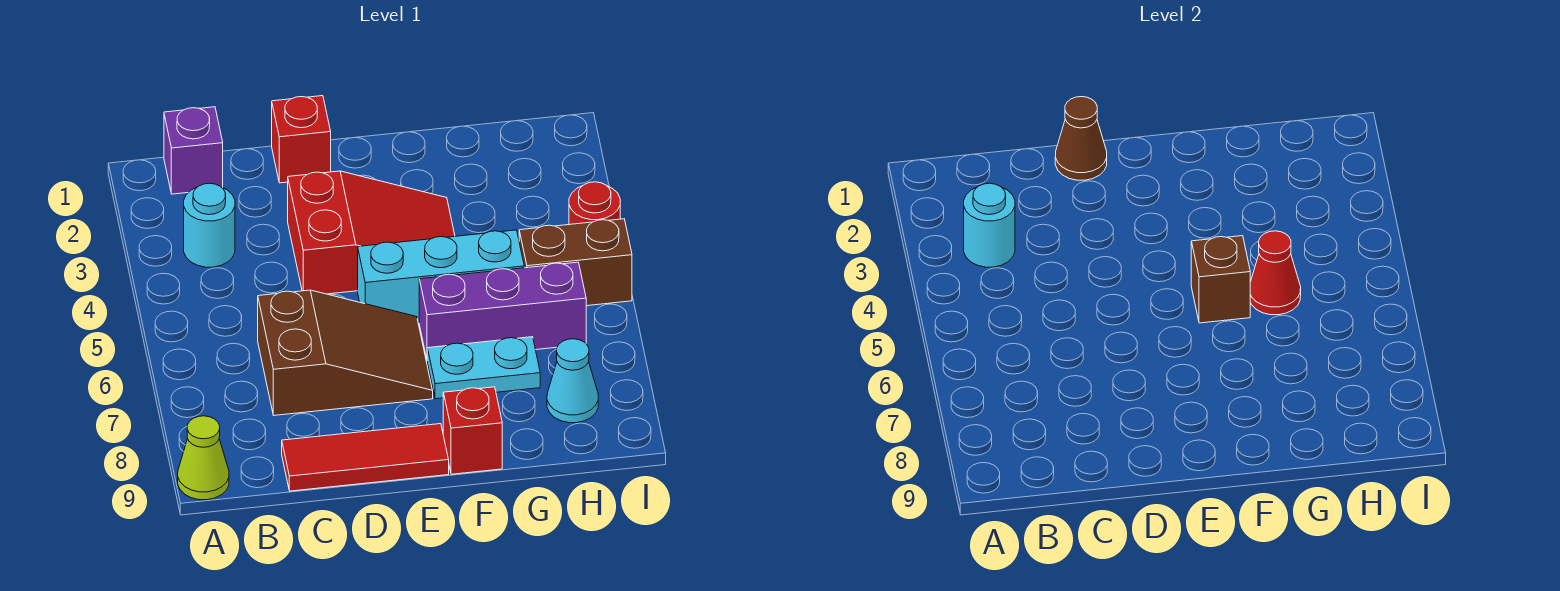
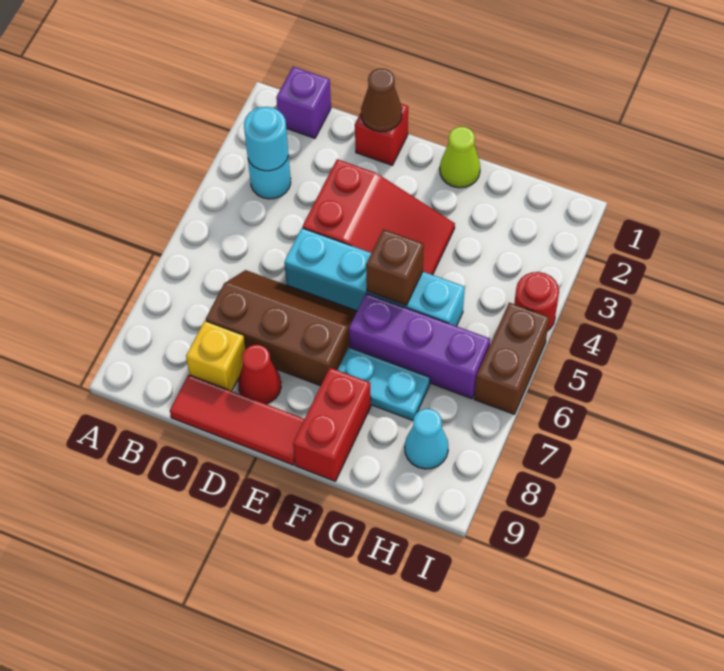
lime cone A9 level 1 -> lime cone F1 level 1
brown slope C6:E7 level 1 top C -> brown slope C6:E7 level 1 top 7
none -> yellow brick C8 level 1
cyan brick E5:G5 level 1 -> cyan brick D5:G5 level 1
red brick F9 level 1 -> red brick F8:F9 level 1
red cone G5 level 2 -> red cone D8 level 1
brown brick H5:I5 level 1 -> brown brick I5:I6 level 1

